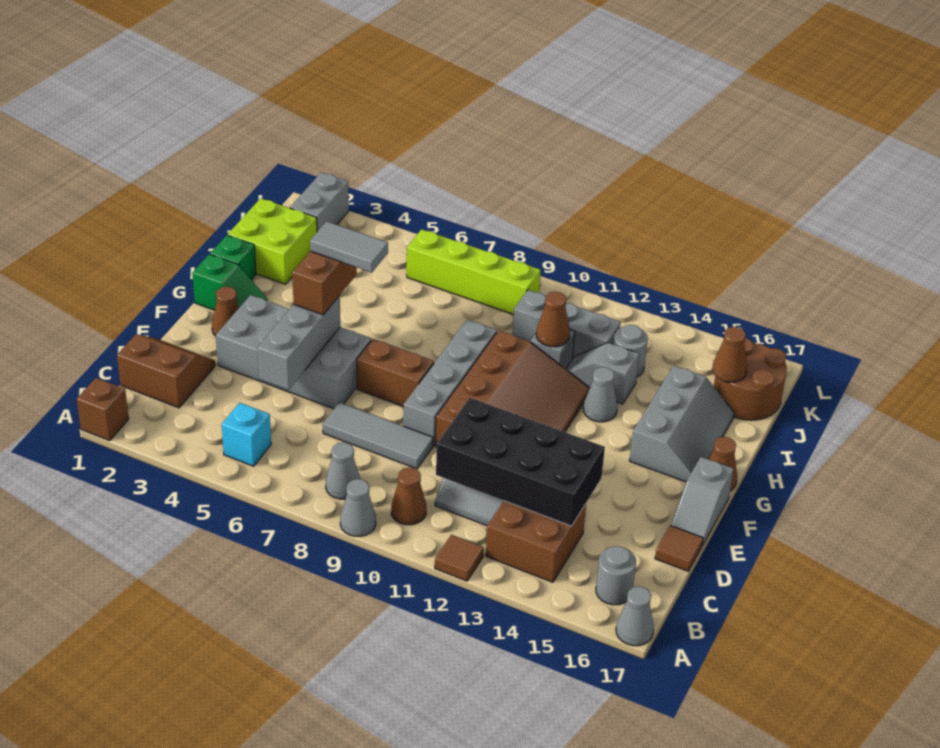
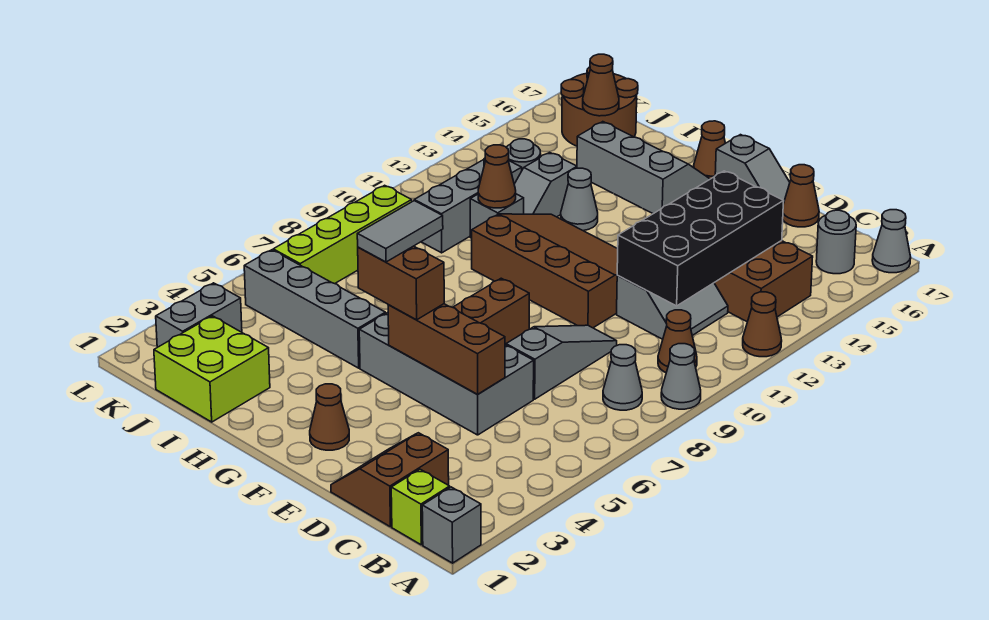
brown brick A1 level 1 -> grey brick A1 level 1
brown tile A12 level 1 -> brown cone A12 level 1
none -> lime brick B1 level 1
cyan brick B5 level 1 -> none
grey brick D5:F5 level 2 -> brown brick D5:F5 level 2
grey tile D7:D9 level 1 -> grey slope D7:D9 level 1 top 7
brown tile D17 level 1 -> brown cone D17 level 1
grey brick E3:F6 level 1 -> grey brick D5:G6 level 1
grey brick E9:H9 level 1 -> grey brick H5:K5 level 1
green slope G1:G2 level 1 top 1 -> none
green brick H1 level 1 -> none
grey brick K2:L2 level 1 -> grey brick K2:K3 level 1

